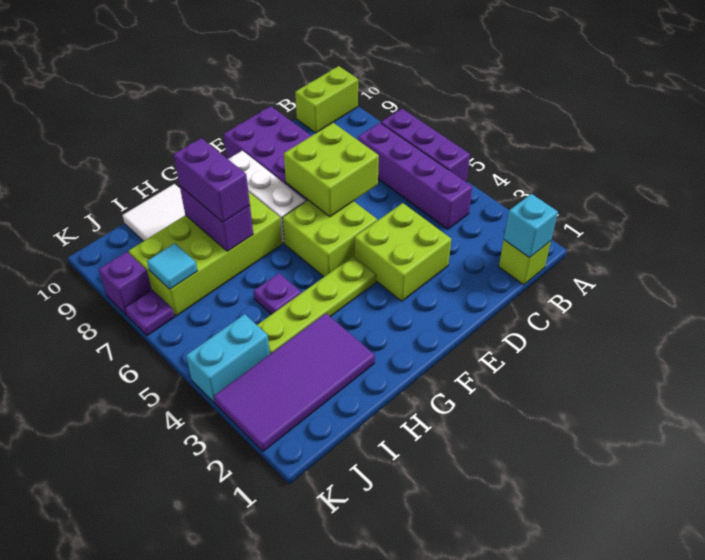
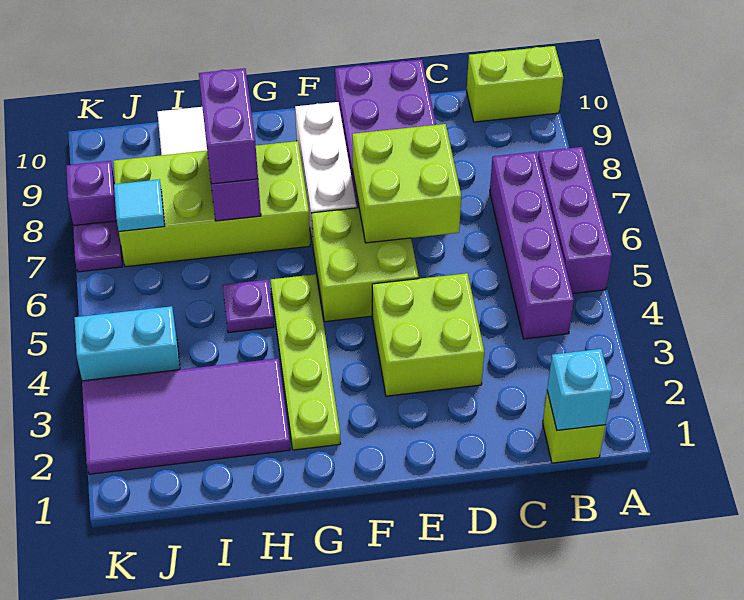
lime plate F4:I4 level 1 -> lime plate G2:G5 level 1

